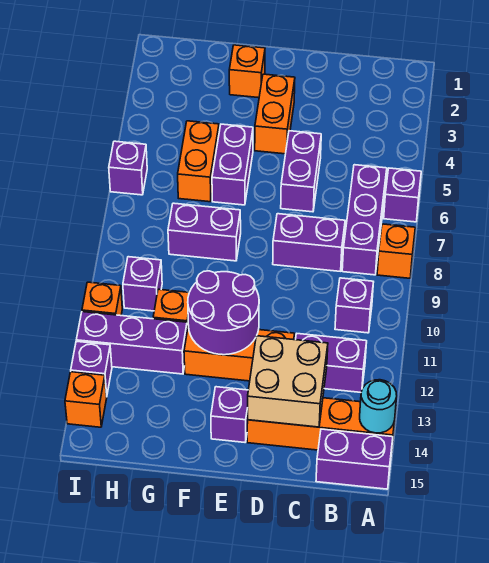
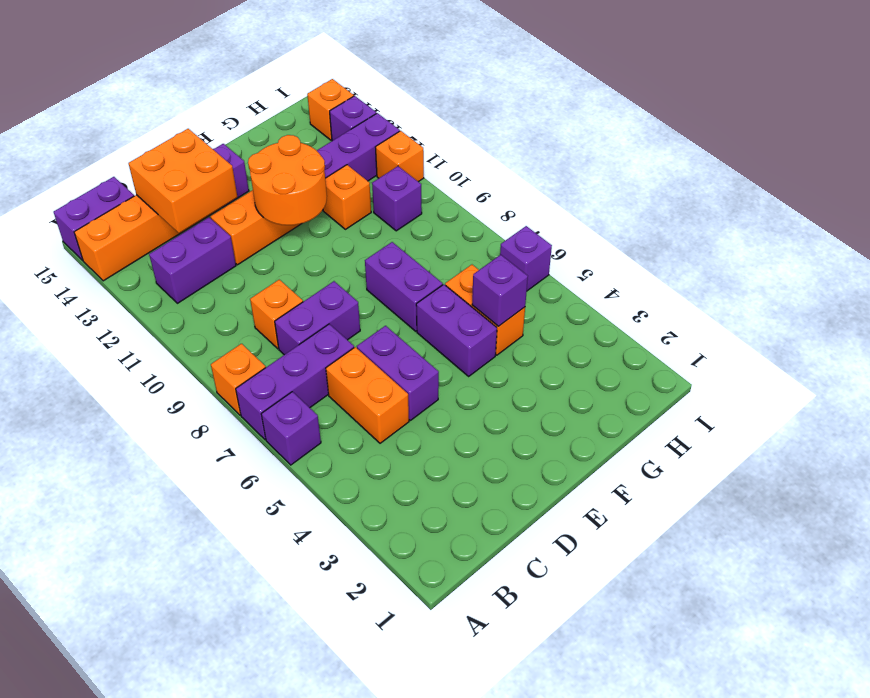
cyan round brick A14 level 2 -> none
purple brick B6:B8 level 1 -> purple brick A7:C7 level 1
purple brick B10 level 1 -> purple brick G5 level 2
tan brick C13:D14 level 2 -> orange brick C13:D14 level 2
orange brick E3:E4 level 1 -> orange brick C5:C6 level 1
purple round brick E11:F12 level 2 -> orange round brick E11:F12 level 2
orange brick F2 level 1 -> orange brick C9 level 1
purple brick F8:G8 level 1 -> purple brick F7:F8 level 1

